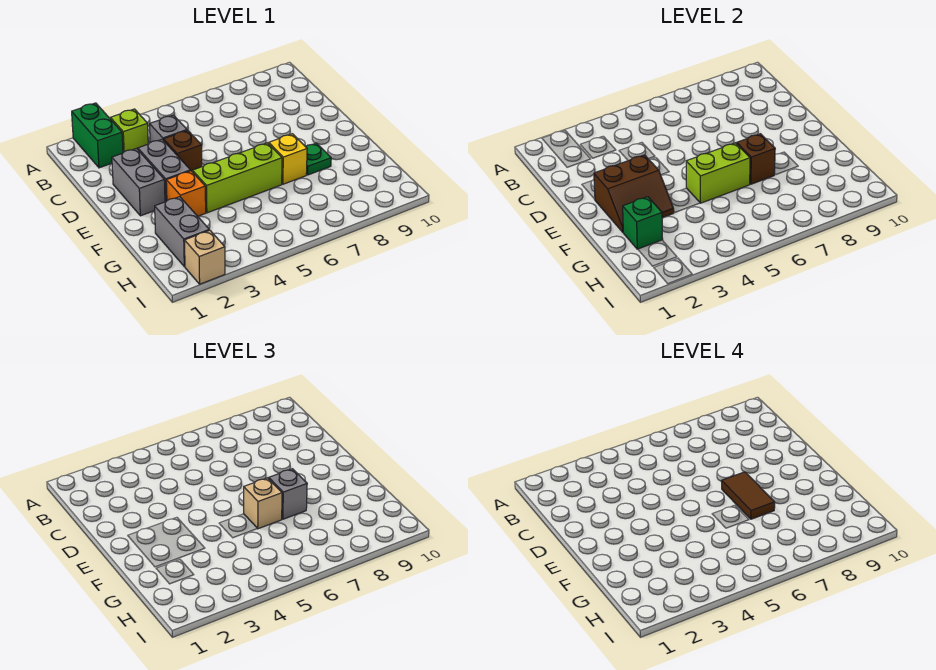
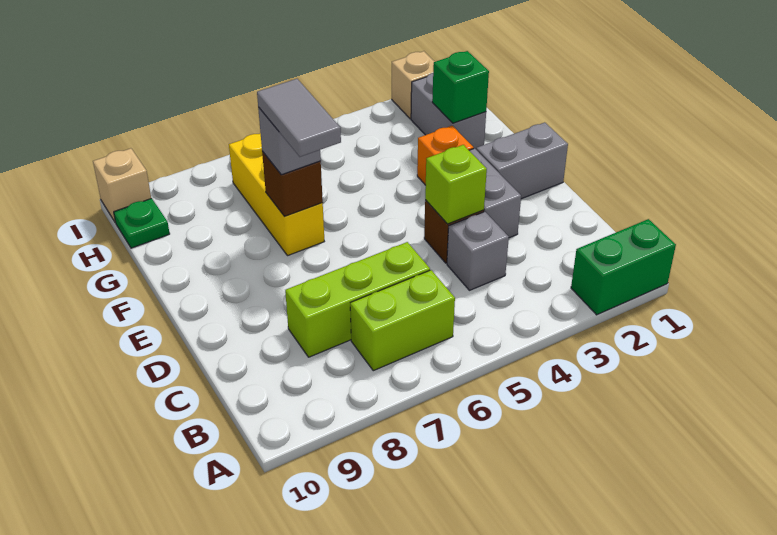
green brick A2:B2 level 1 -> green brick A1:A2 level 1
lime brick B3 level 1 -> lime brick D4 level 2
grey brick D2:E2 level 1 -> grey brick E1:E2 level 1
brown slope E2:F3 level 2 top E -> none
brown tile E7:F7 level 4 -> grey tile E7:F7 level 4
lime brick F4:F6 level 1 -> lime brick C6:C8 level 1
lime brick F5:F6 level 2 -> lime brick B6:B7 level 1
tan brick F6 level 3 -> tan brick I10 level 1
yellow brick F7 level 1 -> yellow brick F7:H7 level 1
green plate F8 level 1 -> green plate H10 level 1

